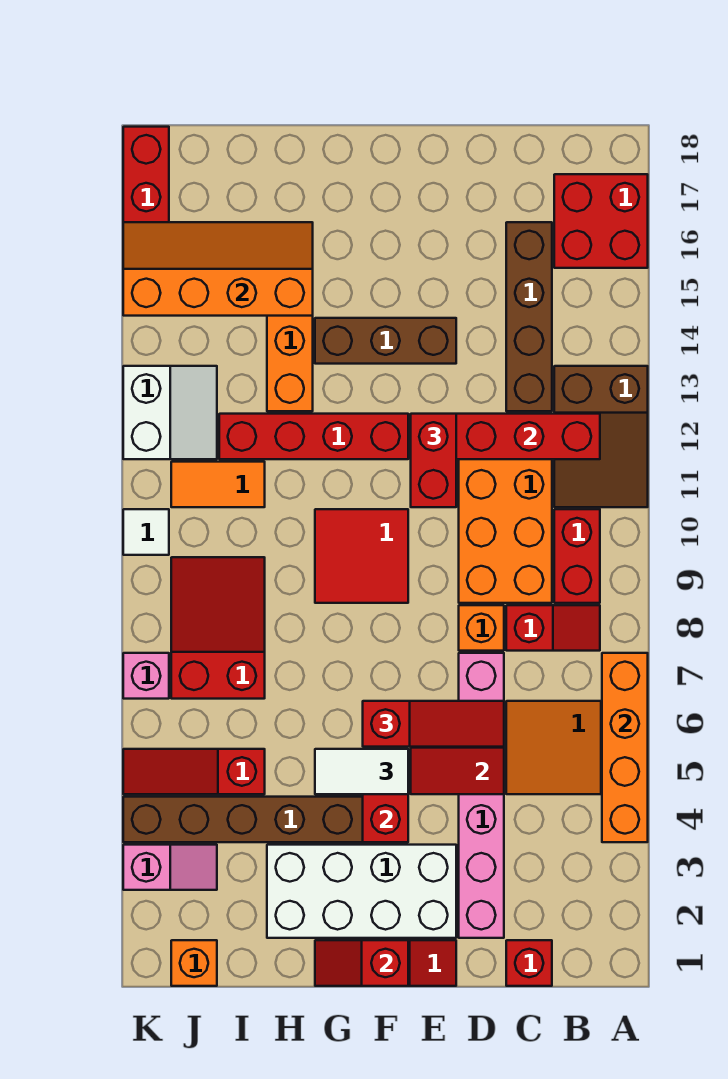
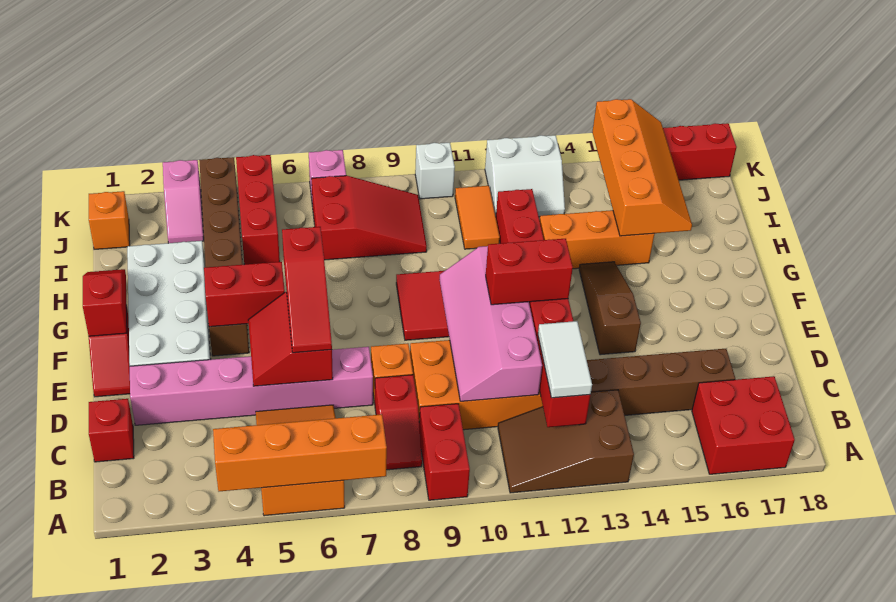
red brick B9:B10 level 1 -> red brick A9:B9 level 1
none -> pink slope C10:F11 level 2 top 11
brown brick E14:G14 level 1 -> brown slope E14:G14 level 1 top E
white tile F5:G5 level 3 -> white tile B12:C12 level 3
red slope I5:K5 level 1 top I -> red brick I5:K5 level 1
white tile K10 level 1 -> white brick K10 level 1

